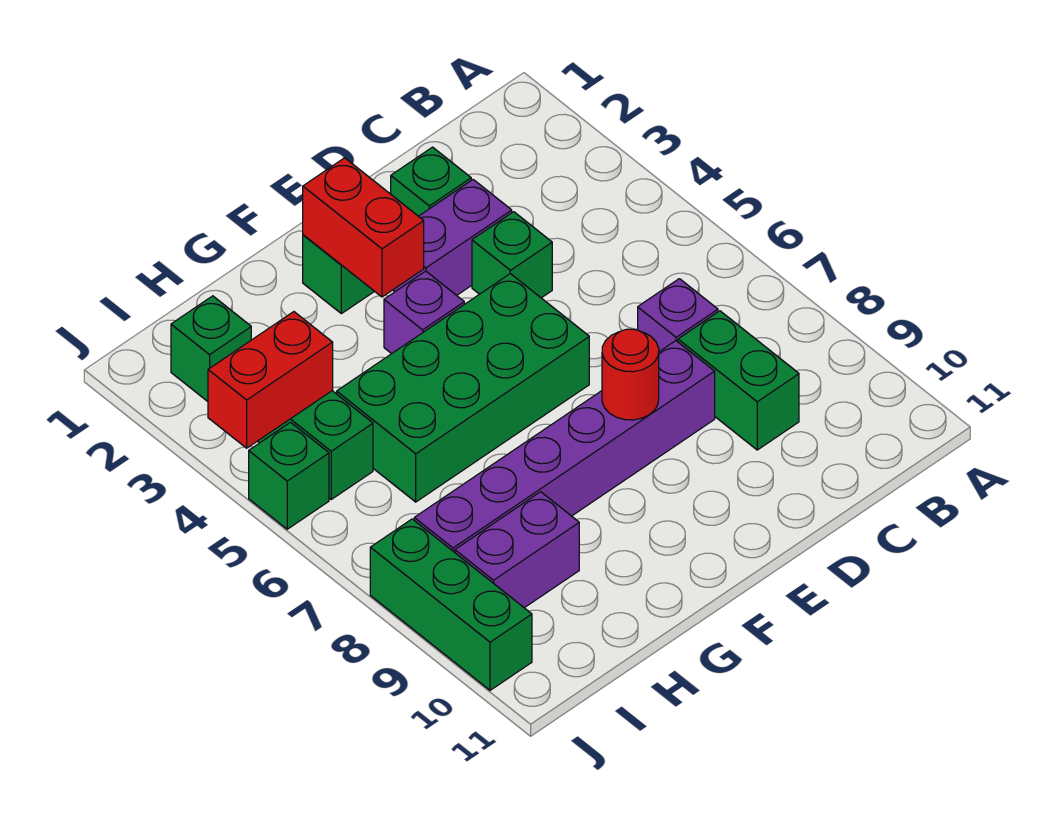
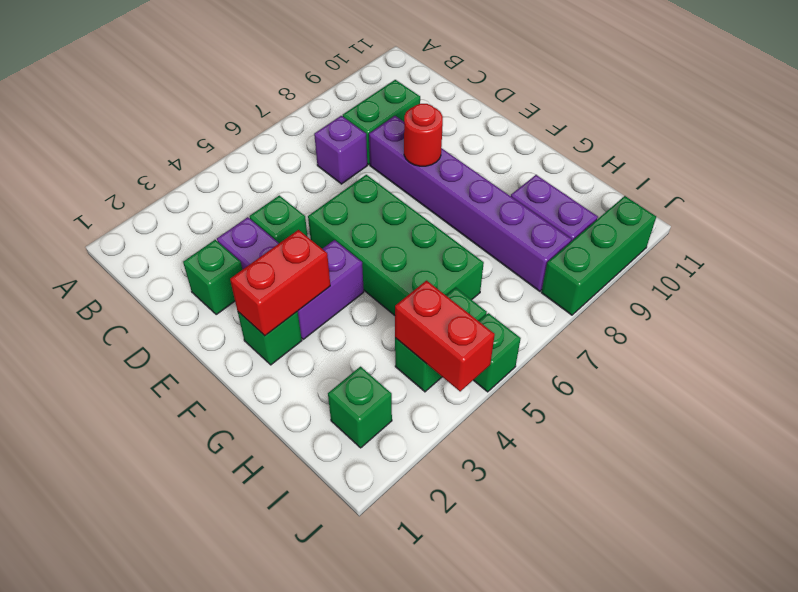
purple brick F4 level 1 -> purple brick F3:F4 level 1

